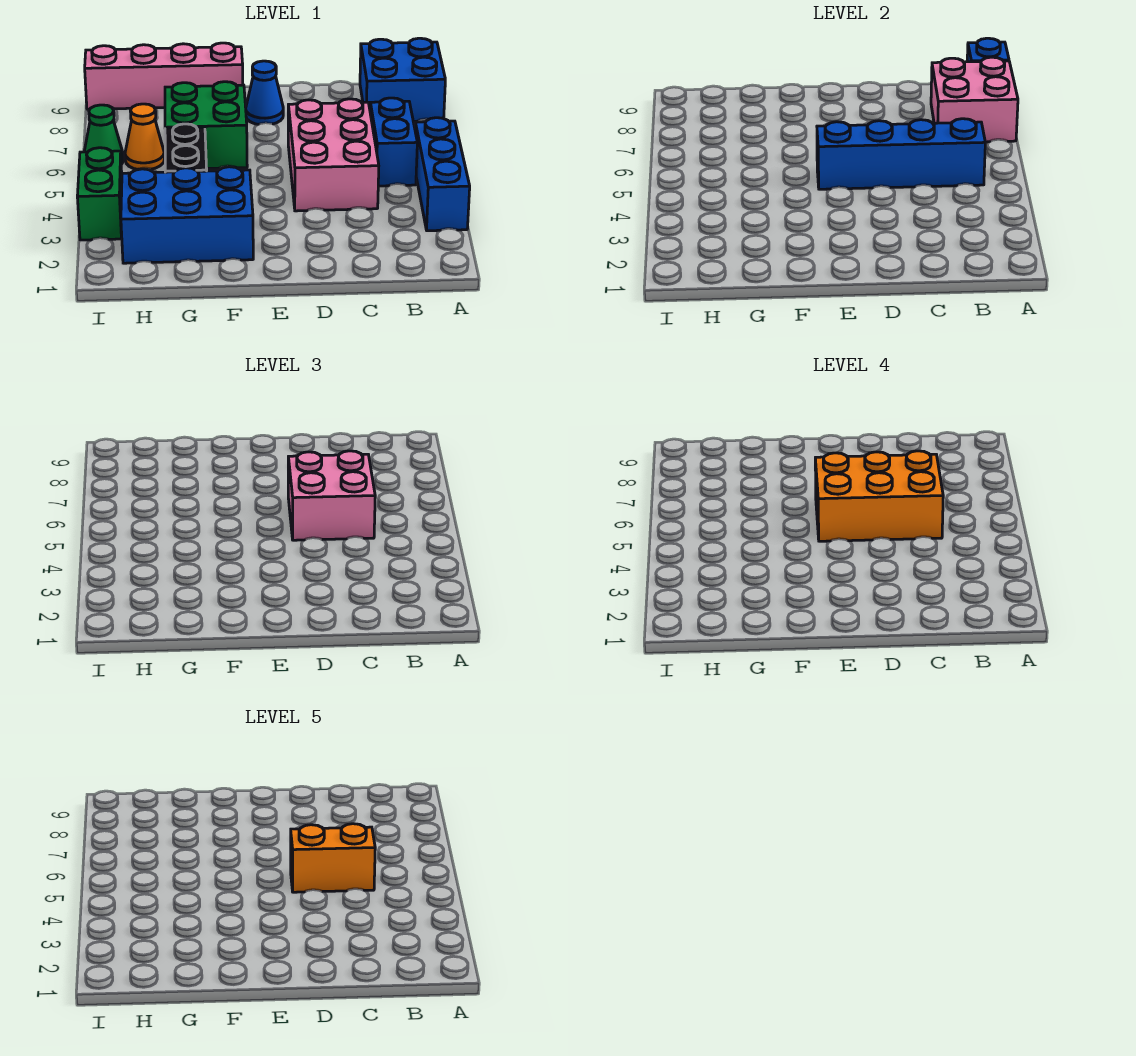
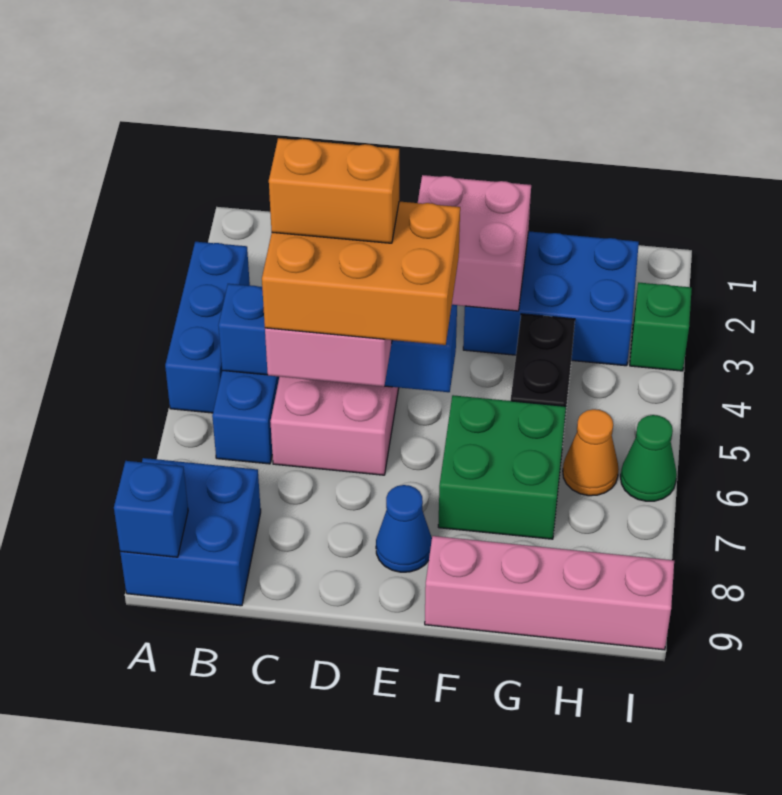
pink brick A7:B8 level 2 -> pink brick E2:F3 level 2
green brick I3:I4 level 1 -> green brick I3 level 1

